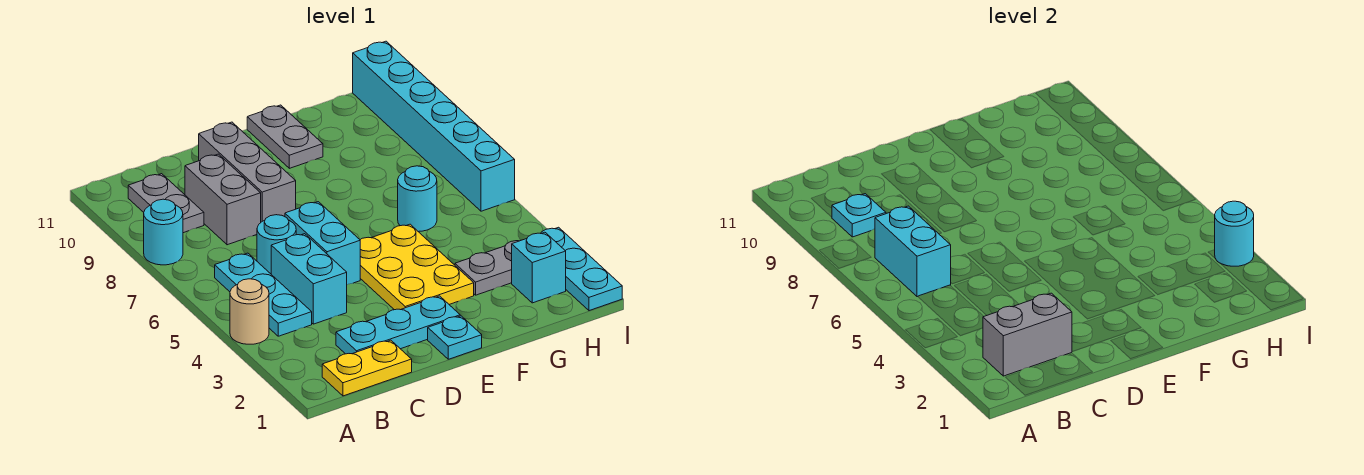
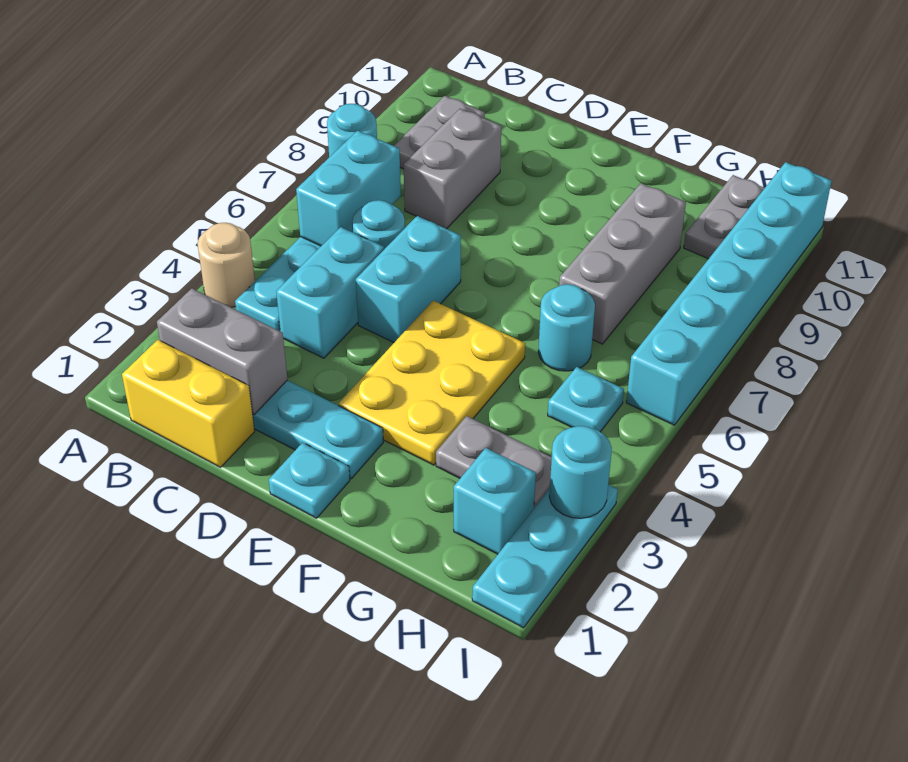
yellow plate B1:C1 level 1 -> yellow brick B1:C1 level 1
cyan plate B9 level 2 -> cyan plate H5 level 1
grey brick D8:D10 level 1 -> grey brick G7:G9 level 1
grey plate F10:F11 level 1 -> grey plate H10:H11 level 1

